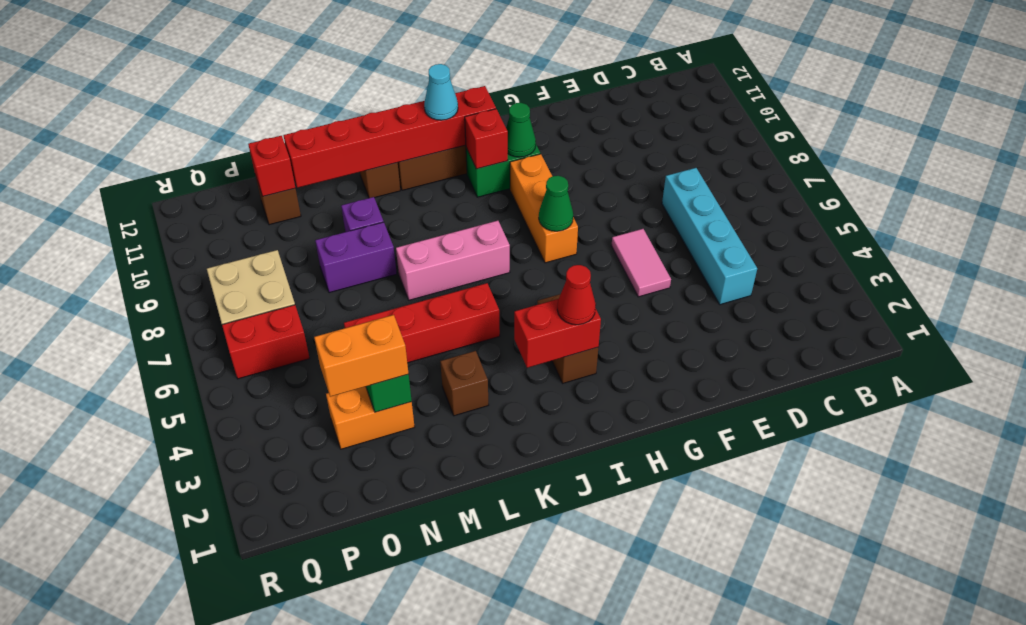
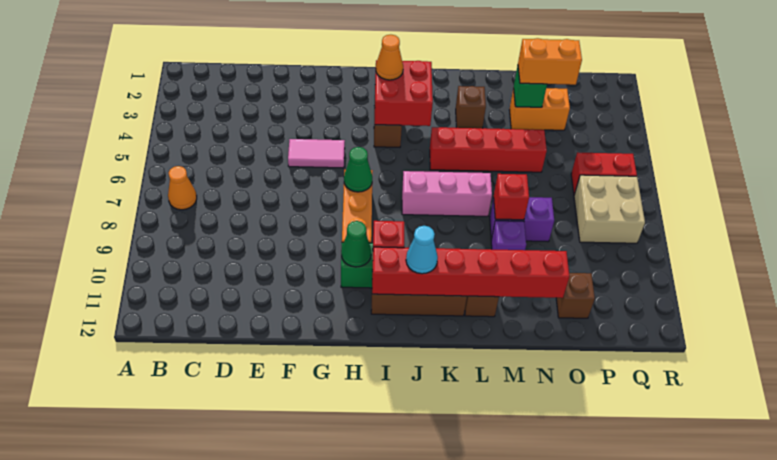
none -> orange cone B7 level 1
cyan brick D4:D7 level 1 -> none
pink tile F5:F6 level 1 -> pink tile F5:G5 level 1
red brick I3:J3 level 2 -> red brick I3:J4 level 2
red cone I3 level 3 -> orange cone I3 level 3
red brick O11 level 2 -> red brick M8 level 2

